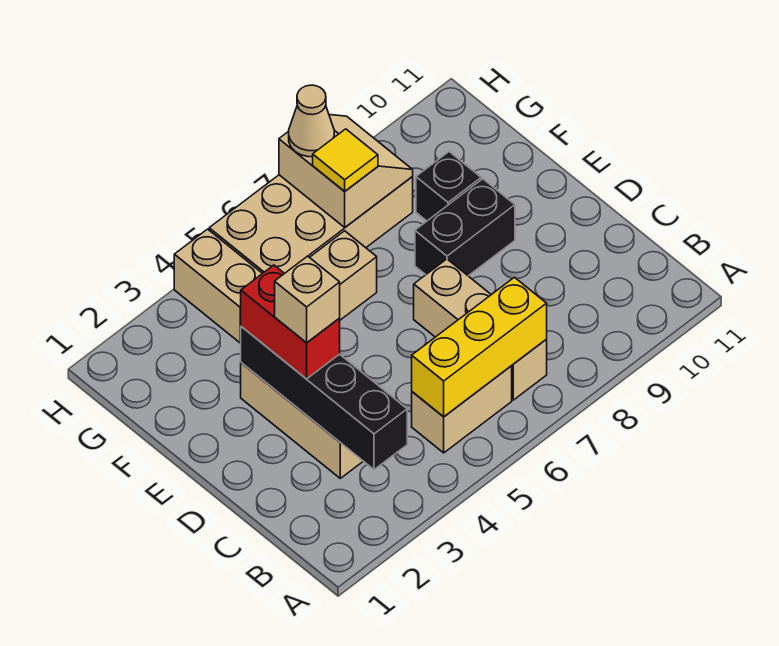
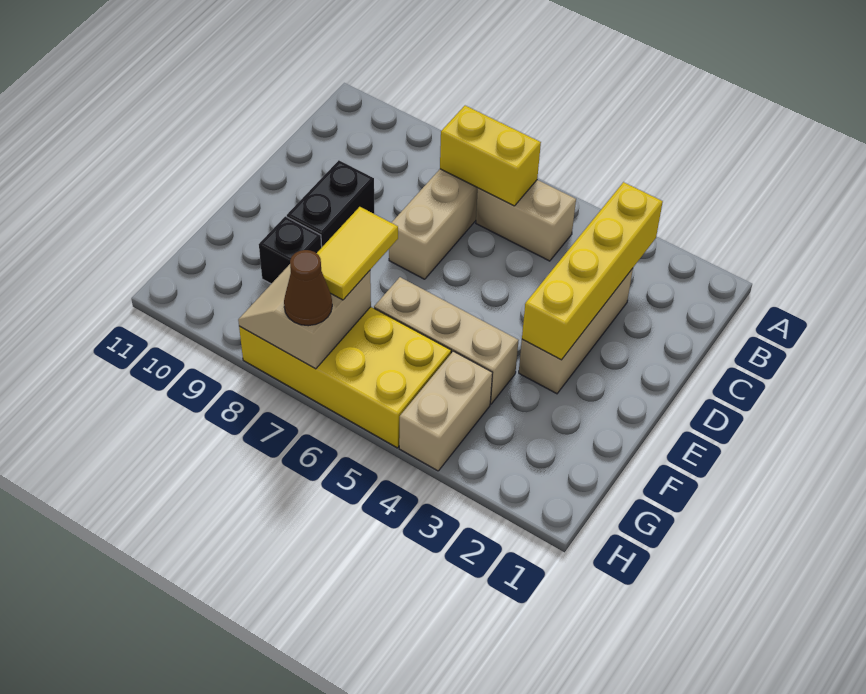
black brick B3:E3 level 2 -> yellow brick B3:E3 level 2
yellow brick B5:B7 level 2 -> yellow brick B6:B7 level 2
red brick D3:E3 level 3 -> none
tan brick D3 level 4 -> none
black brick E8:E9 level 1 -> black brick D9:E9 level 1
tan brick G5:H8 level 1 -> yellow brick G5:H8 level 1
yellow tile G7 level 3 -> yellow tile F7:G7 level 3
tan cone H7 level 3 -> brown cone H7 level 3

